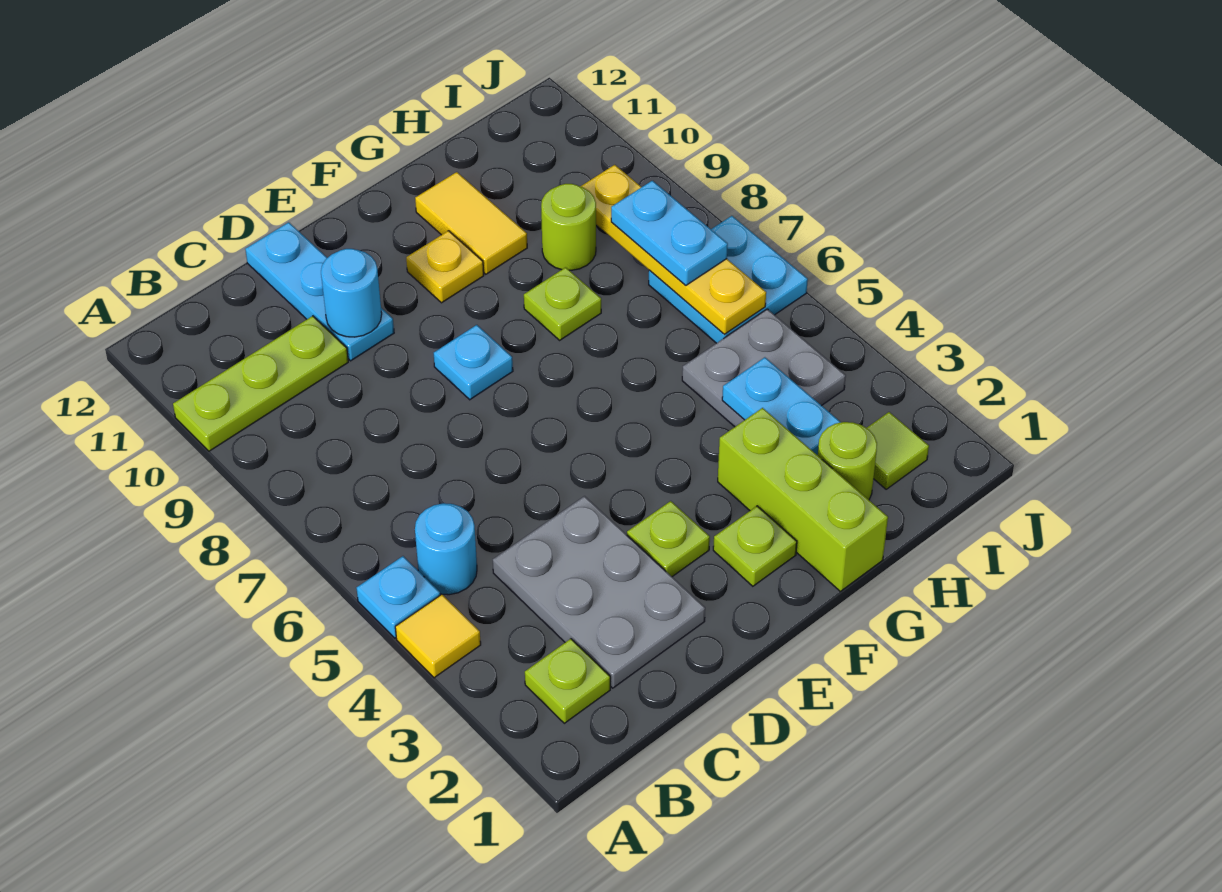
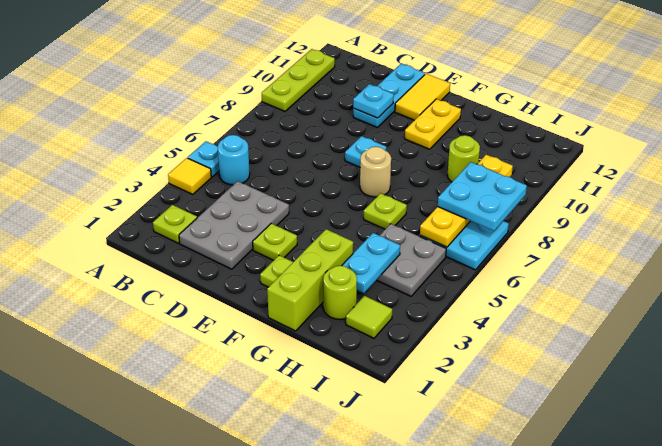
lime plate A10:C10 level 1 -> lime plate A9:A11 level 1
cyan round brick D10 level 2 -> cyan plate D10 level 2
none -> tan round brick F7 level 1
yellow plate F10 level 1 -> yellow plate F10:F11 level 1
lime plate G8 level 1 -> lime plate G6 level 1
yellow tile G10:G11 level 1 -> yellow tile E11:E12 level 1
cyan plate I7:I8 level 3 -> cyan plate I7:J8 level 3

